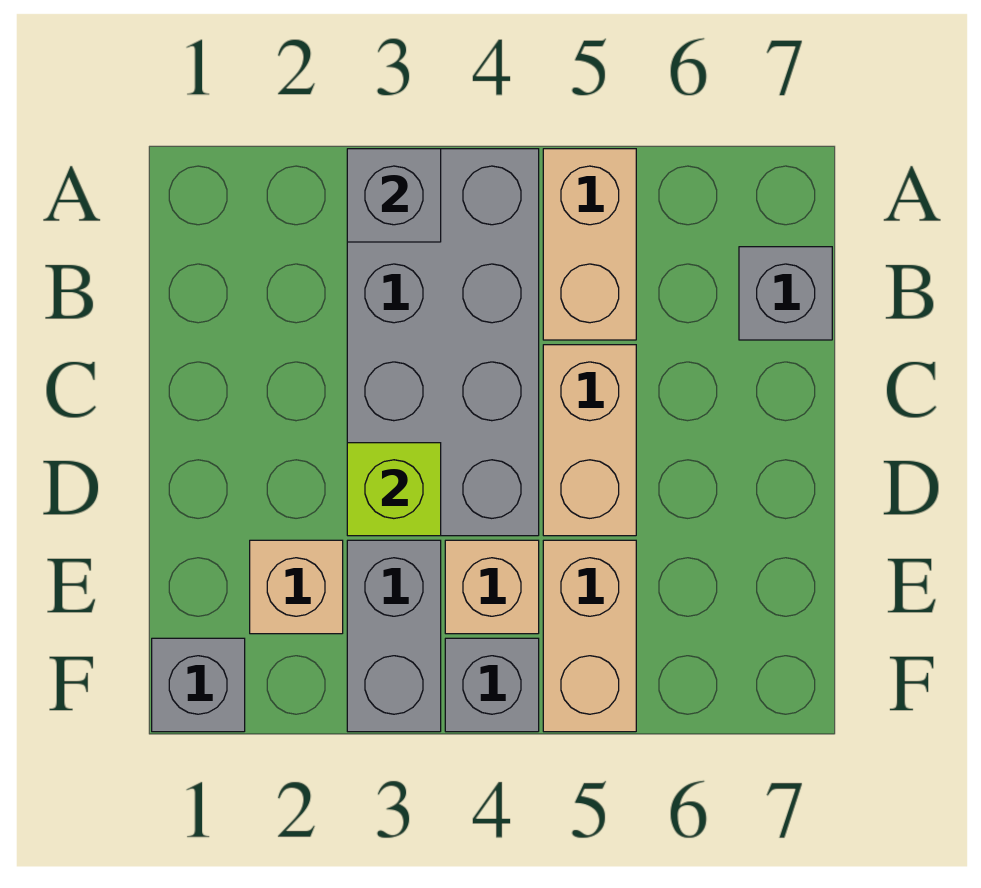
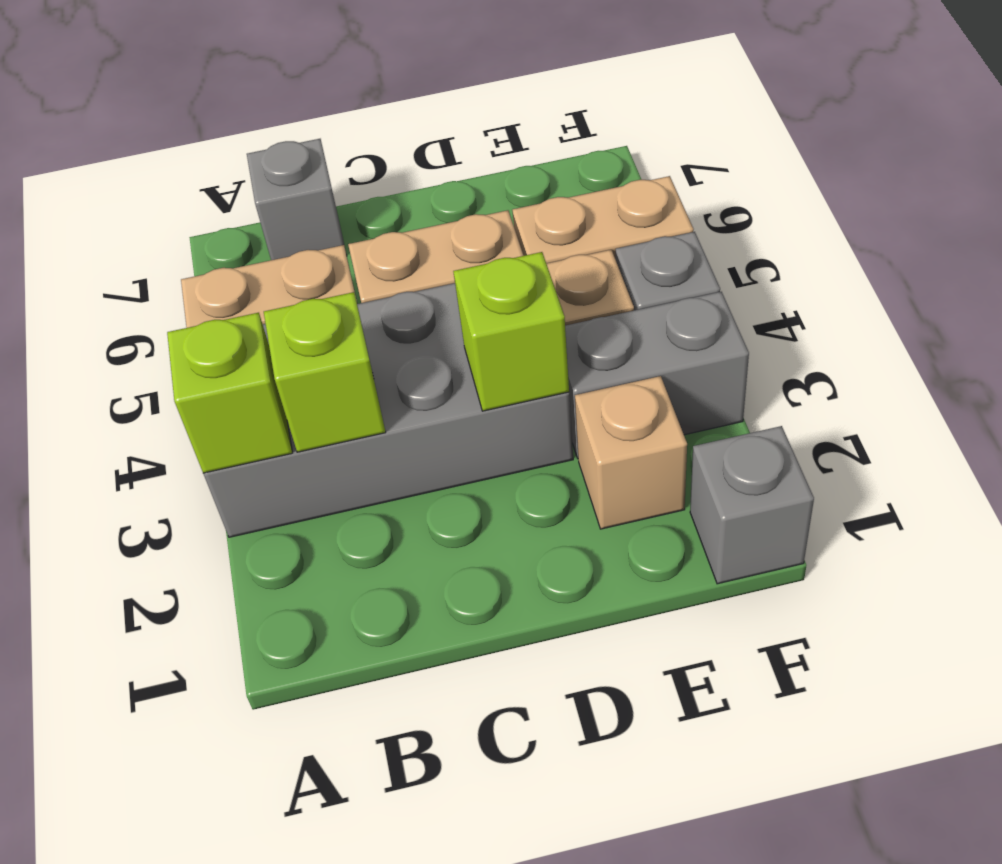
grey brick A3 level 2 -> lime brick A3 level 2
none -> lime brick B3 level 2

